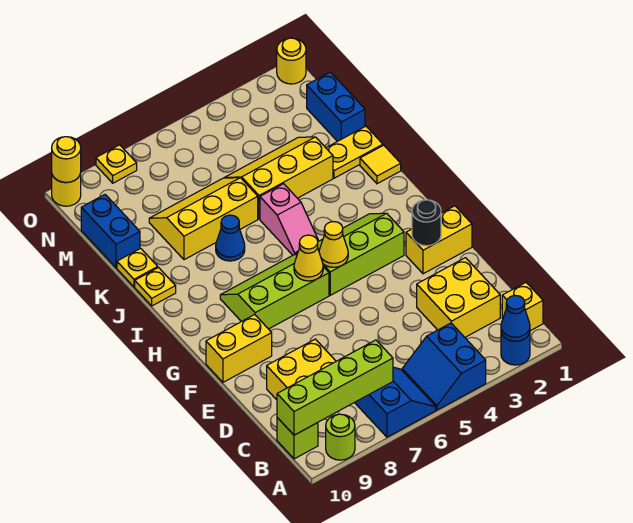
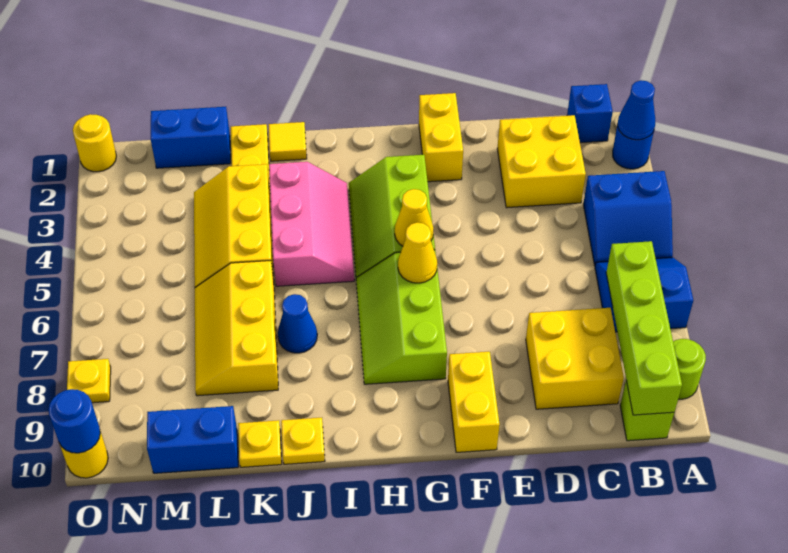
yellow brick B1 level 1 -> blue brick B1 level 1
black round brick F2 level 2 -> none
pink slope I5:J5 level 1 top J -> pink slope I3:J5 level 1 top J
yellow round brick O10 level 2 -> blue round brick O10 level 2

